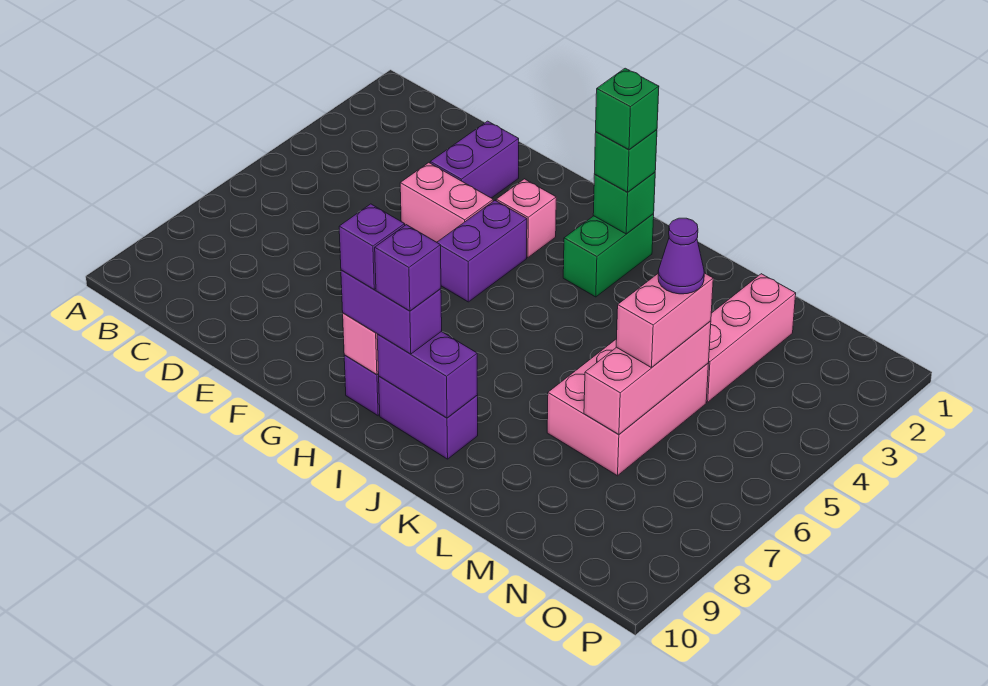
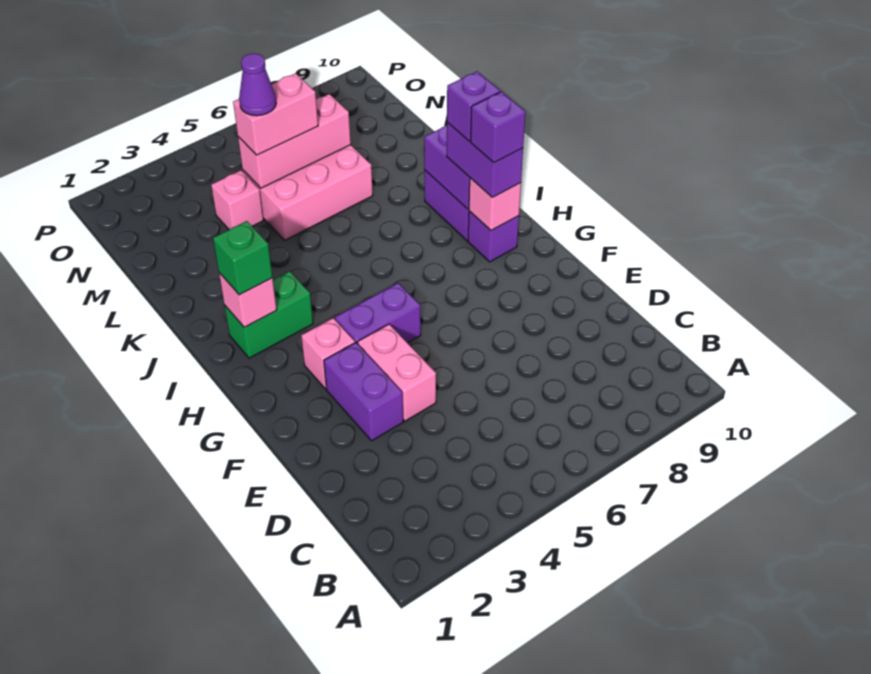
purple brick E2:E3 level 1 -> purple brick E3:F3 level 1
green brick I2 level 2 -> pink brick I2 level 2
green brick I2 level 4 -> none
pink brick M2:M4 level 1 -> pink brick M4 level 1

